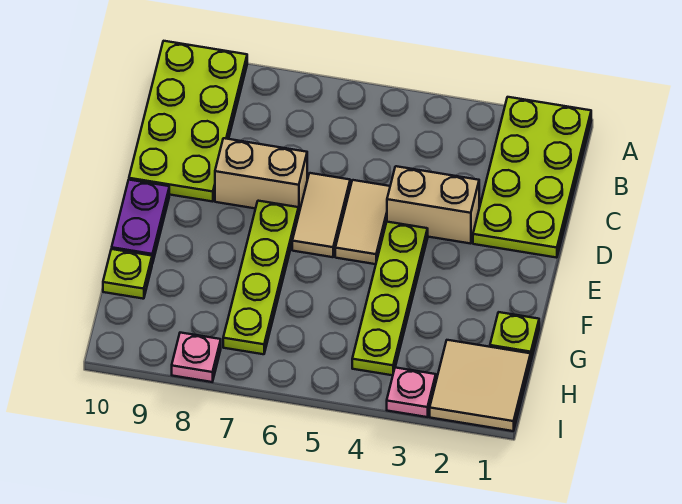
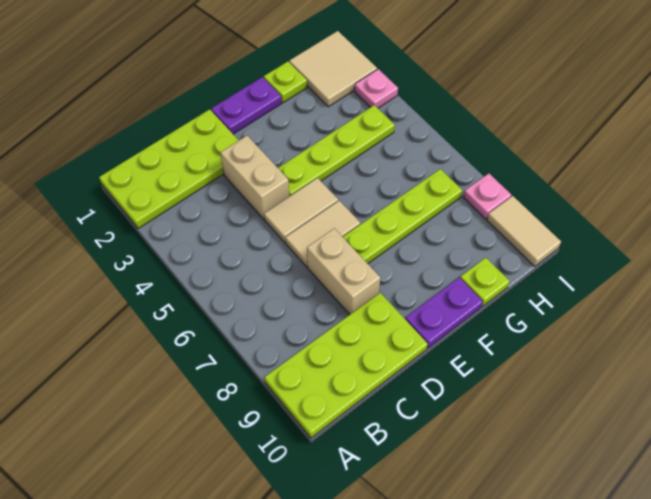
none -> purple plate E1:F1 level 1
none -> tan tile I9:I10 level 1

